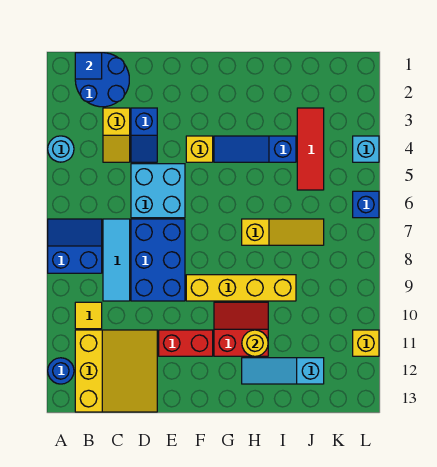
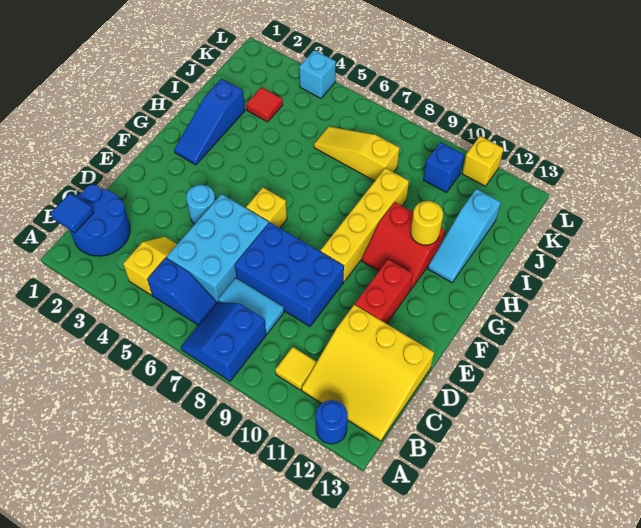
cyan round brick A4 level 1 -> cyan round brick E4 level 1
yellow slope B11:D13 level 1 top B -> yellow slope B11:D13 level 1 top D
yellow slope C3:C4 level 1 top 3 -> yellow slope B4:C4 level 1 top B
cyan tile C7:C9 level 1 -> cyan tile C7:C8 level 1
blue slope D3:D4 level 1 top 3 -> blue slope B5:B6 level 1 top 5
cyan brick D5:E6 level 1 -> cyan brick C5:E6 level 1
yellow brick F4 level 1 -> yellow brick F6 level 1
blue slope G4:I4 level 1 top I -> blue slope G2:I2 level 1 top I
red slope G10:H11 level 1 top 11 -> red slope G10:H11 level 1 top H
yellow slope H7:J7 level 1 top H -> yellow slope J6:J8 level 1 top 8
red tile J3:J5 level 1 -> red tile J3 level 1
blue brick L6 level 1 -> blue brick K10 level 1

